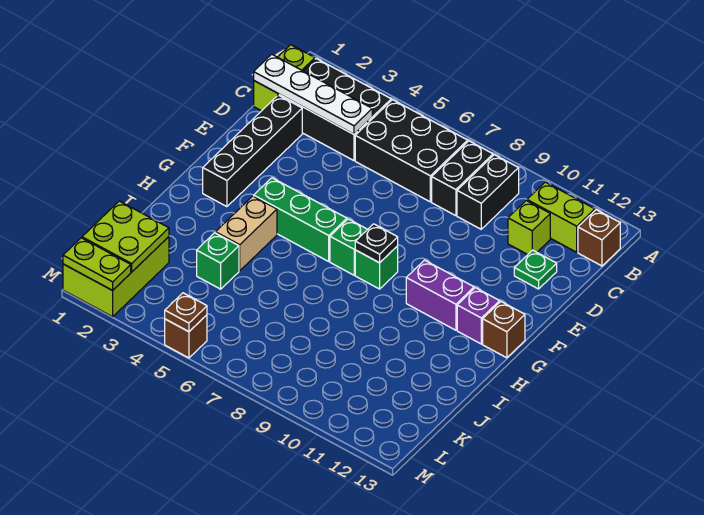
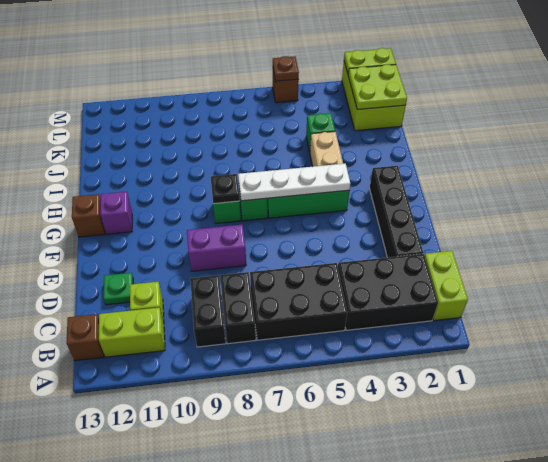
white plate C1:C4 level 2 -> white plate G4:G7 level 2
purple brick G10:G11 level 1 -> purple brick E8:E9 level 1

